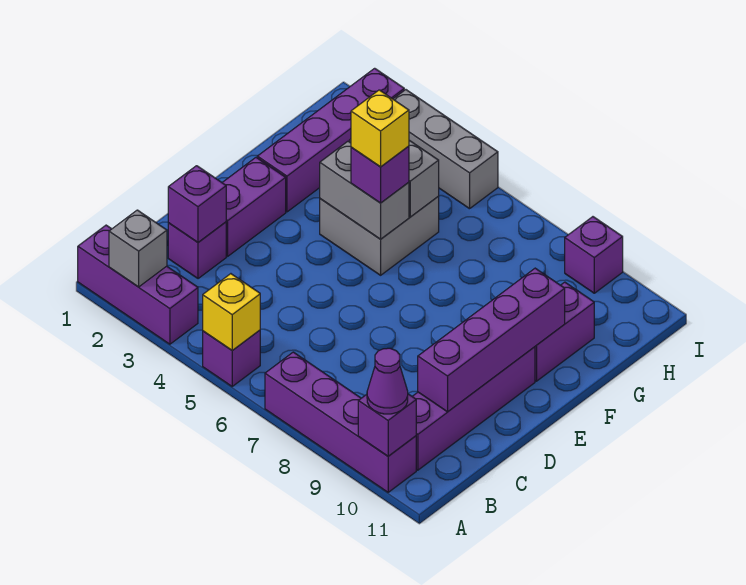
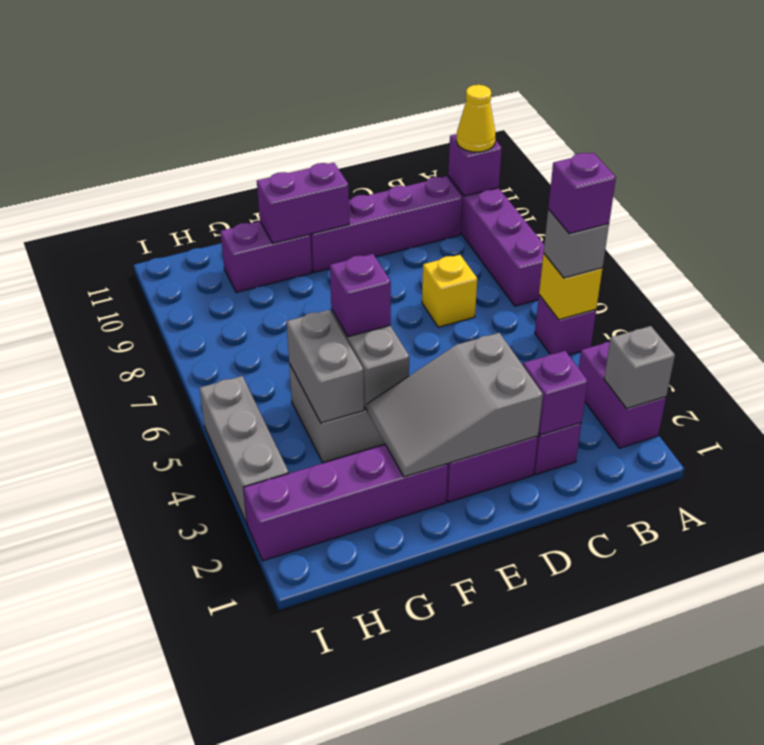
purple brick A1:A3 level 1 -> purple brick A2:A3 level 1
none -> grey brick A5 level 3
purple cone A10 level 3 -> yellow cone A10 level 3
purple brick C10:F10 level 2 -> purple brick E10:F10 level 2
none -> grey slope D2:F3 level 2 top D
yellow brick F5 level 4 -> yellow brick C7 level 1
purple brick I9 level 1 -> purple brick A5 level 4

